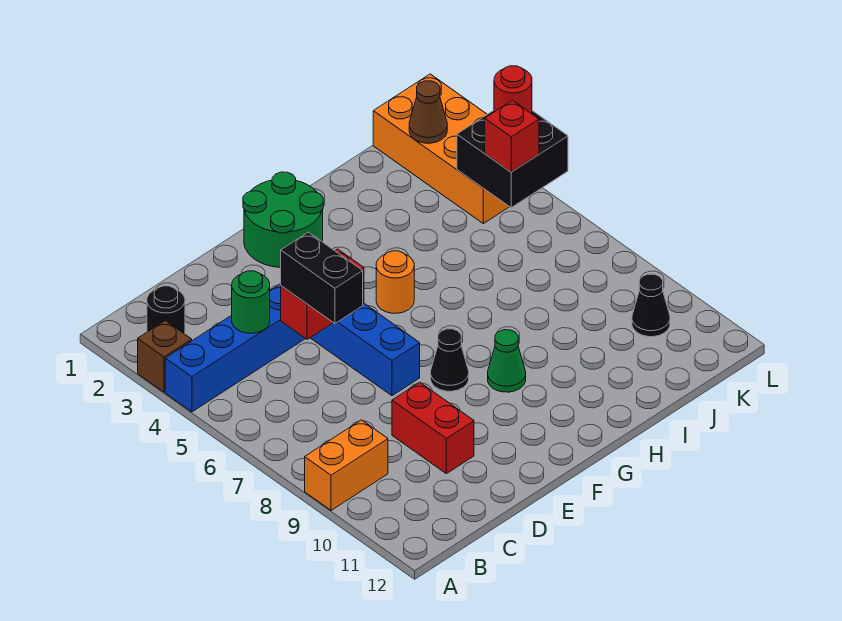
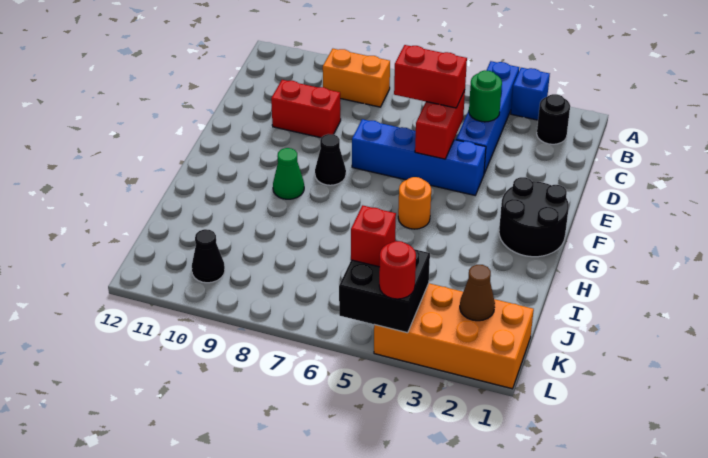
brown brick A3 level 1 -> blue brick A3 level 1
orange brick A9:B9 level 1 -> orange brick B8:B9 level 1
black brick D5:D6 level 3 -> red brick D5:D6 level 3
green round brick F1:G2 level 1 -> black round brick F1:G2 level 1

